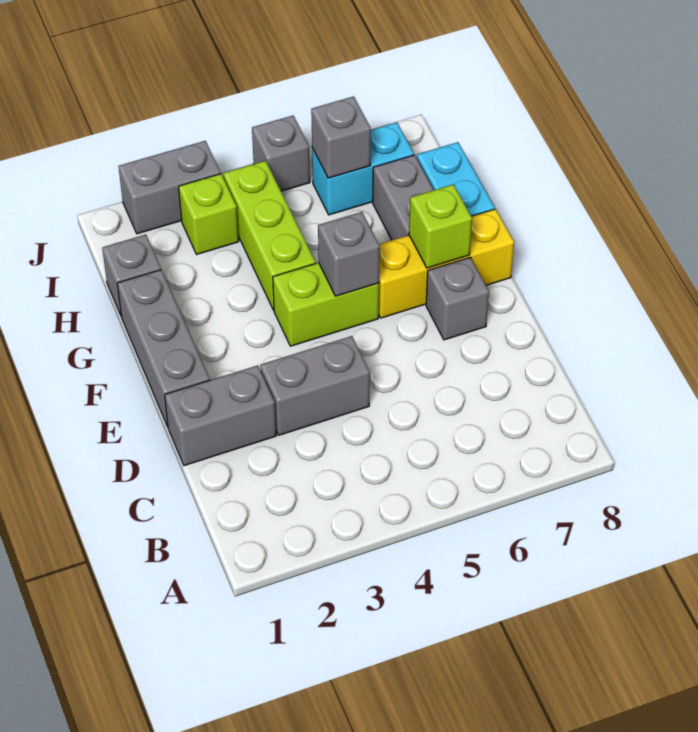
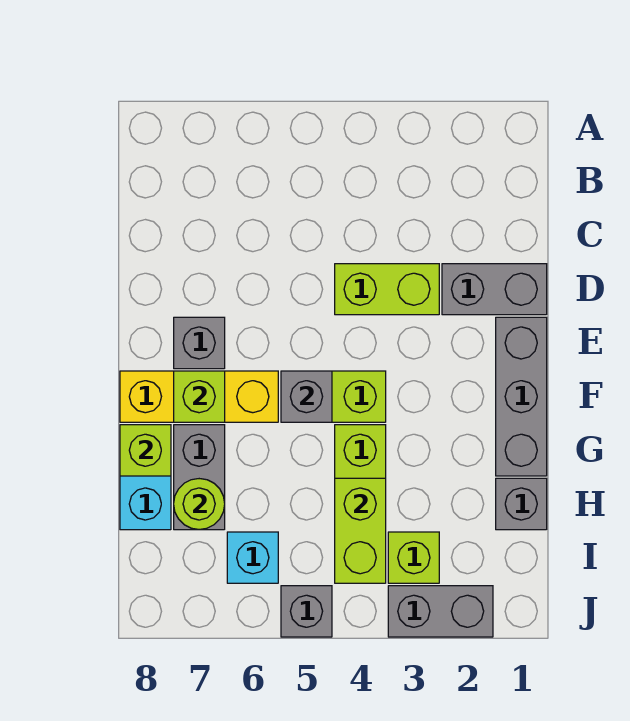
grey brick D3:D4 level 1 -> lime brick D3:D4 level 1
none -> lime brick G8 level 2
none -> lime brick H4:I4 level 2
none -> lime round brick H7 level 2
cyan brick I6:I7 level 1 -> cyan brick I6 level 1
grey brick I6 level 2 -> none

